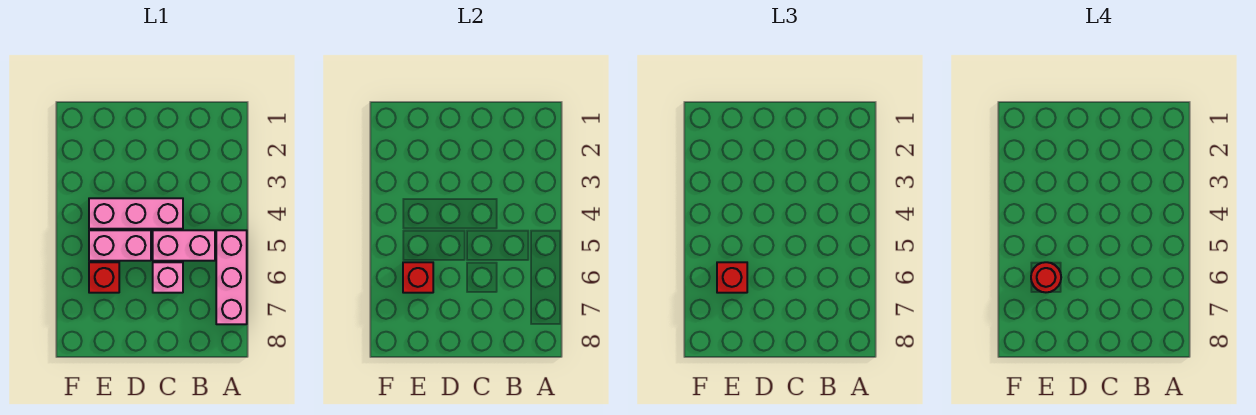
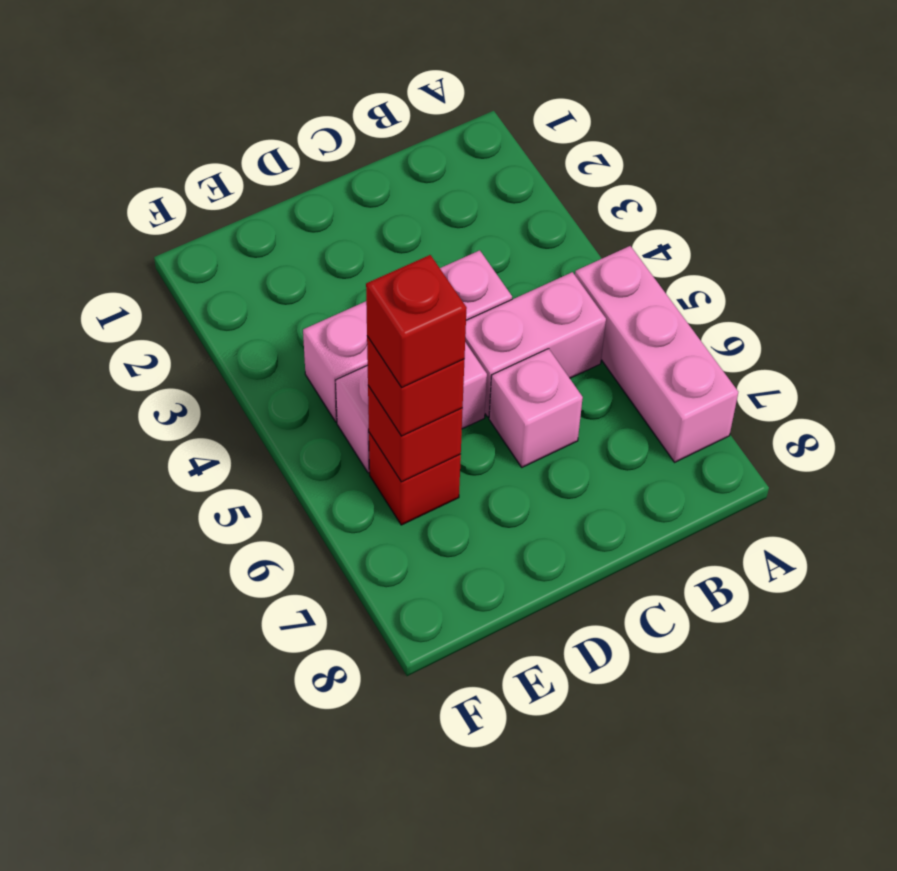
red round brick E6 level 4 -> red brick E6 level 4

